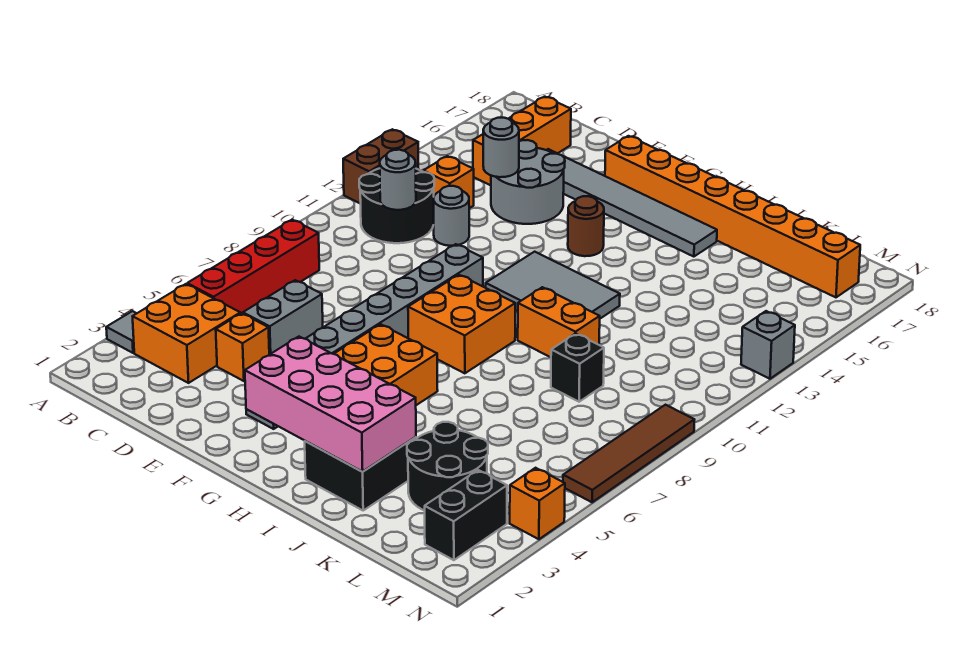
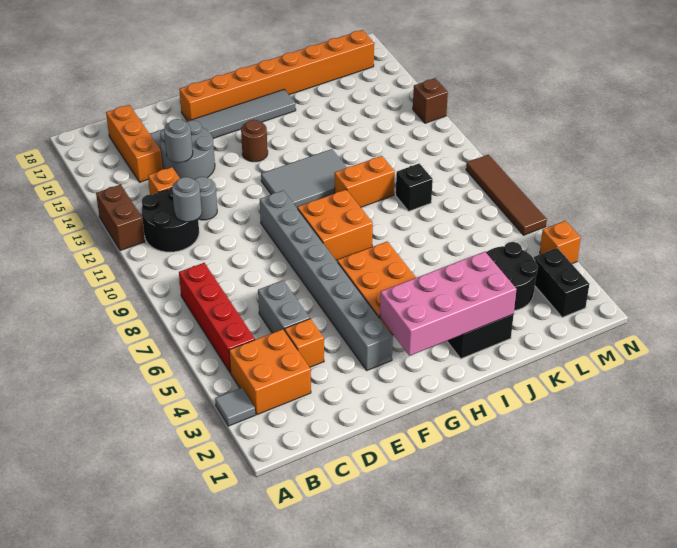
grey brick N13 level 1 -> brown brick N13 level 1

